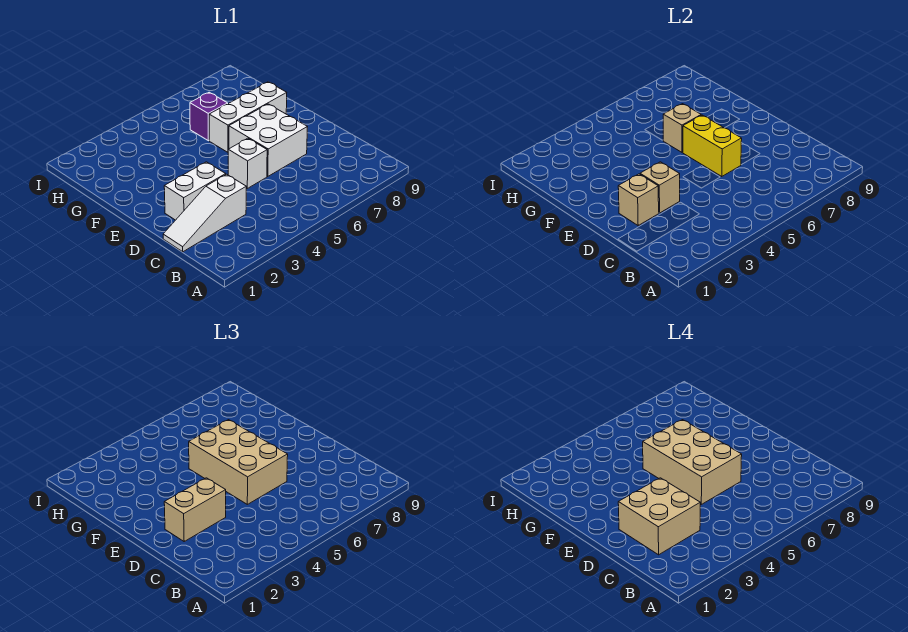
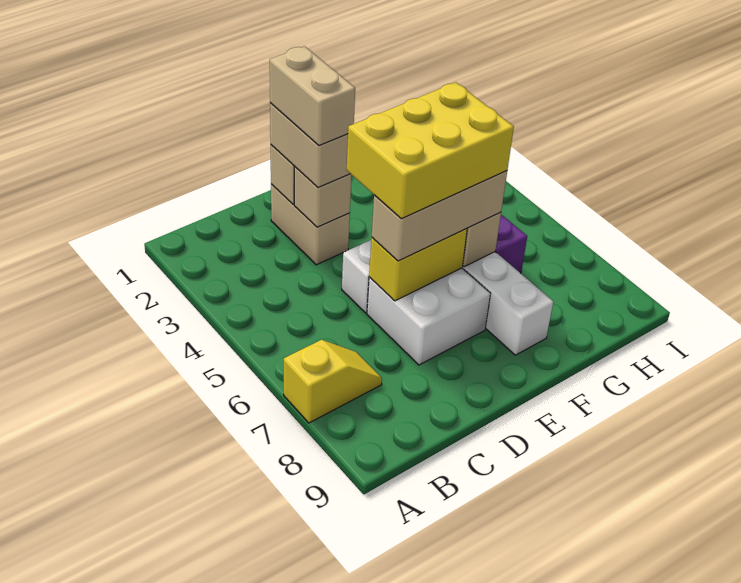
none -> yellow slope A7:B7 level 1 top A
white slope C1:C3 level 1 top 3 -> none
tan brick C2:D3 level 4 -> tan brick D2:D3 level 4
white brick D2:D3 level 1 -> tan brick D2:D3 level 1
tan brick D5:F6 level 3 -> tan brick D6:F6 level 3
tan brick D5:F6 level 4 -> yellow brick D5:F6 level 4

